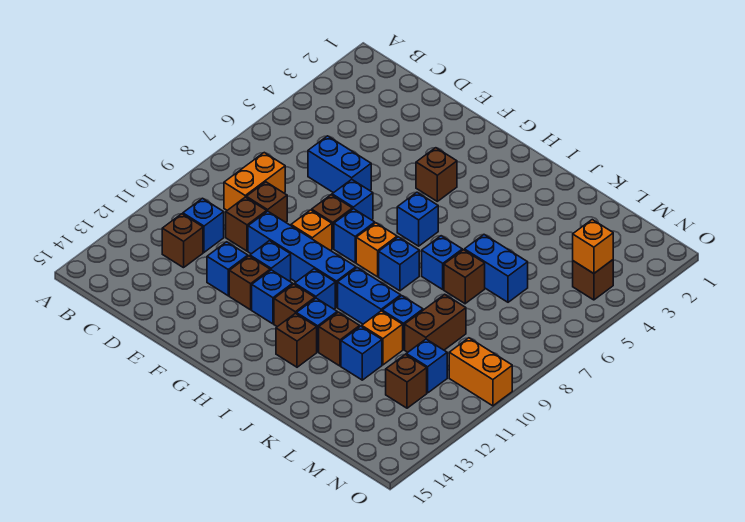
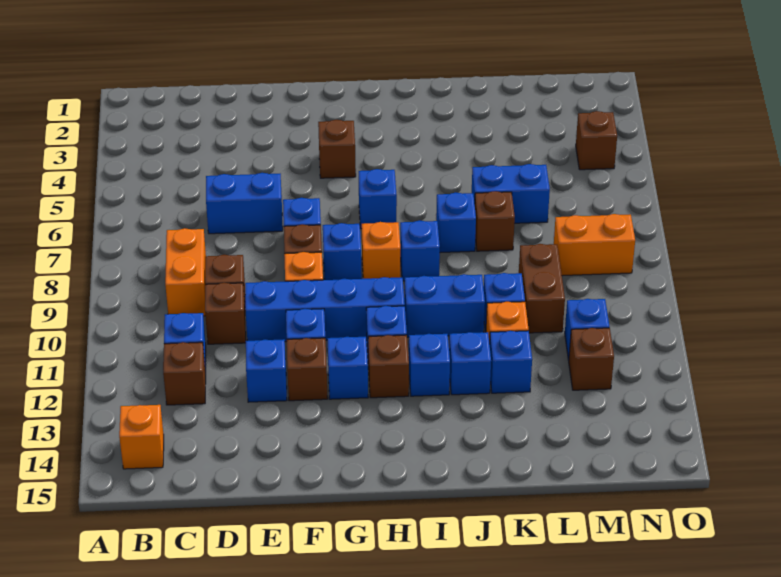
brown brick I13 level 1 -> none
brown brick J12 level 1 -> blue brick J12 level 1
orange brick N4 level 2 -> orange brick B14 level 1
orange brick N10:O10 level 1 -> orange brick M8:N8 level 1

